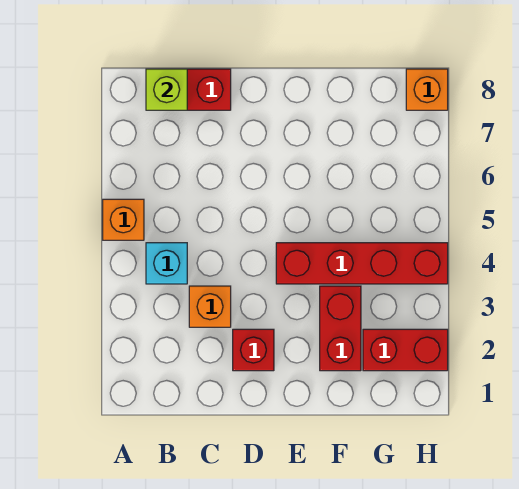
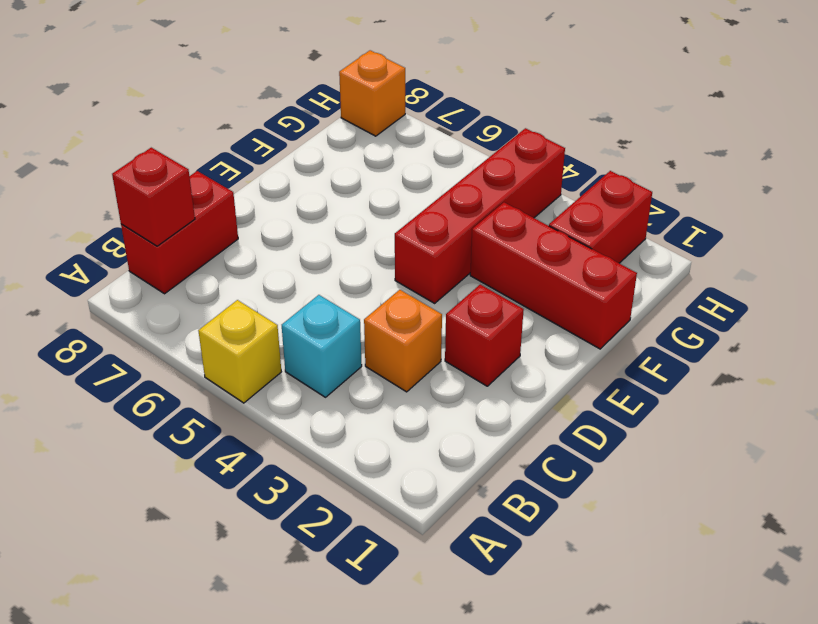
orange brick A5 level 1 -> yellow brick A5 level 1
lime brick B8 level 2 -> red brick B8 level 2
red brick F2:F3 level 1 -> red brick F1:F3 level 1

